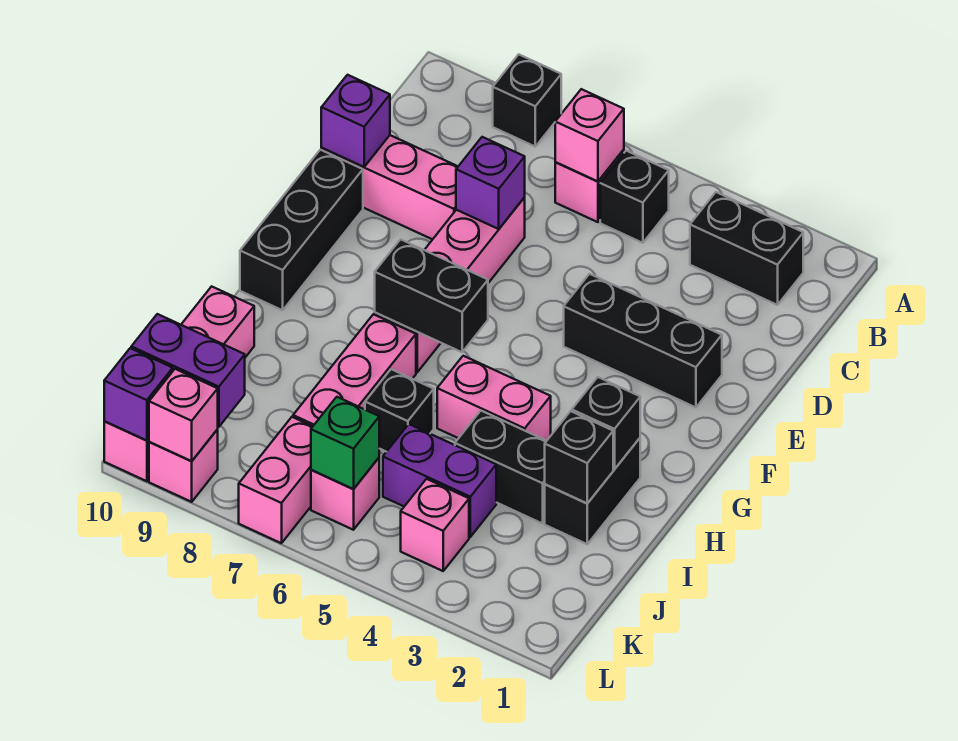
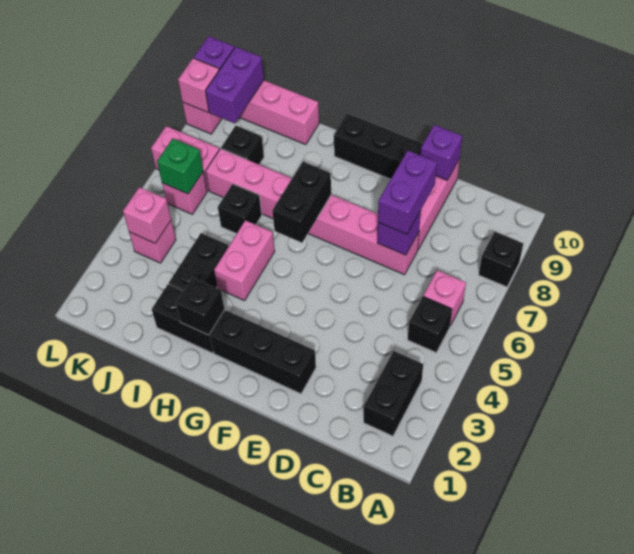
pink brick B6 level 2 -> pink brick K4 level 2
black brick E2:E4 level 1 -> black brick E2:G2 level 1
black brick I2 level 2 -> black brick J8 level 1
purple brick J4:J5 level 1 -> purple brick D7:D8 level 3

